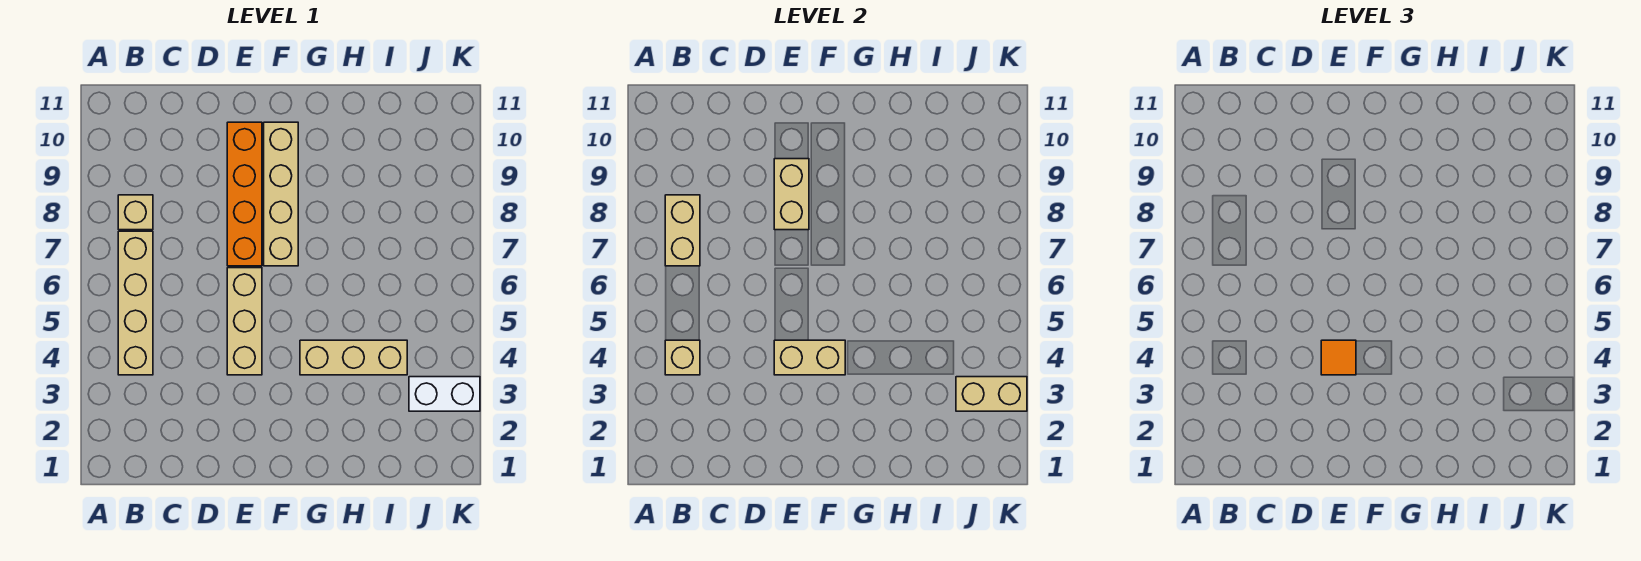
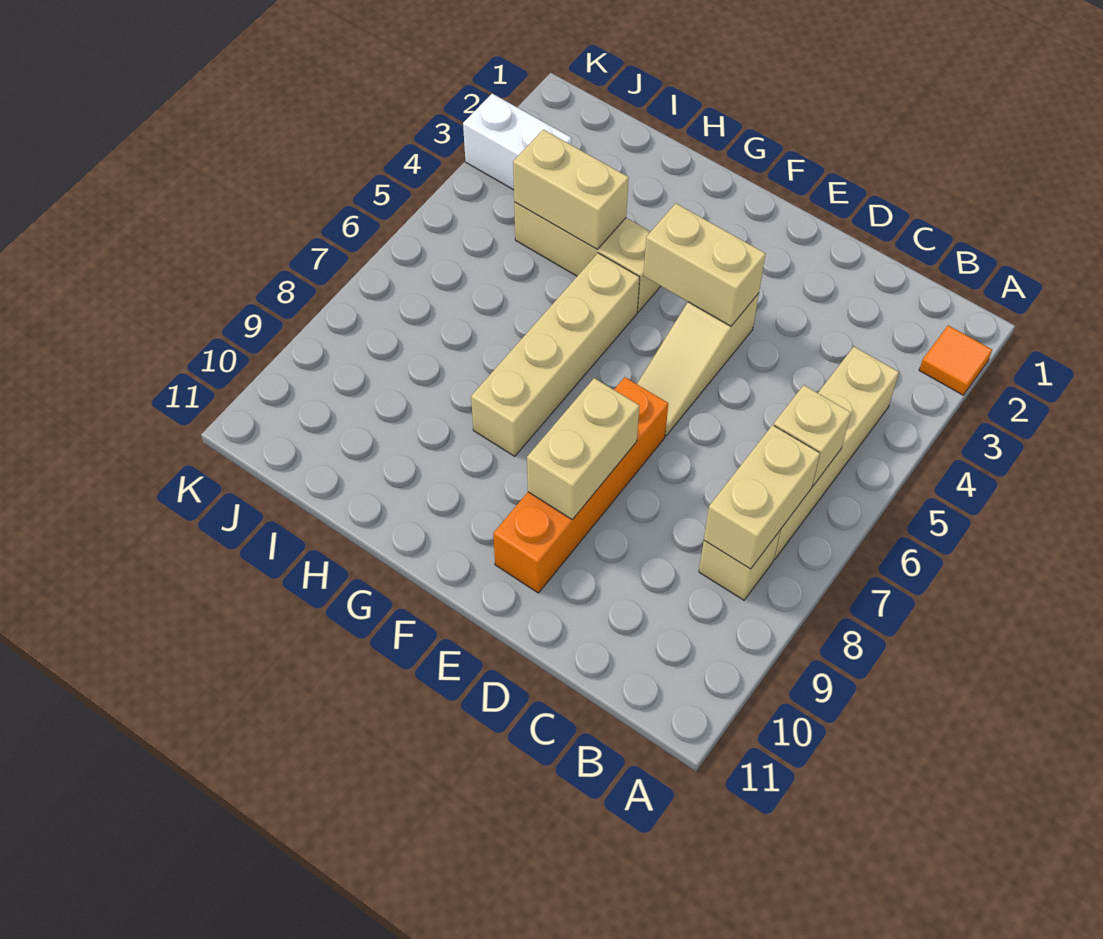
tan brick B4 level 2 -> tan brick B6 level 2
tan brick E4:E6 level 1 -> tan slope E4:E6 level 1 top 4
orange tile E4 level 3 -> orange tile A2 level 1
tan brick F7:F10 level 1 -> tan brick G5:G8 level 1
tan brick J3:K3 level 2 -> tan brick H4:I4 level 2

